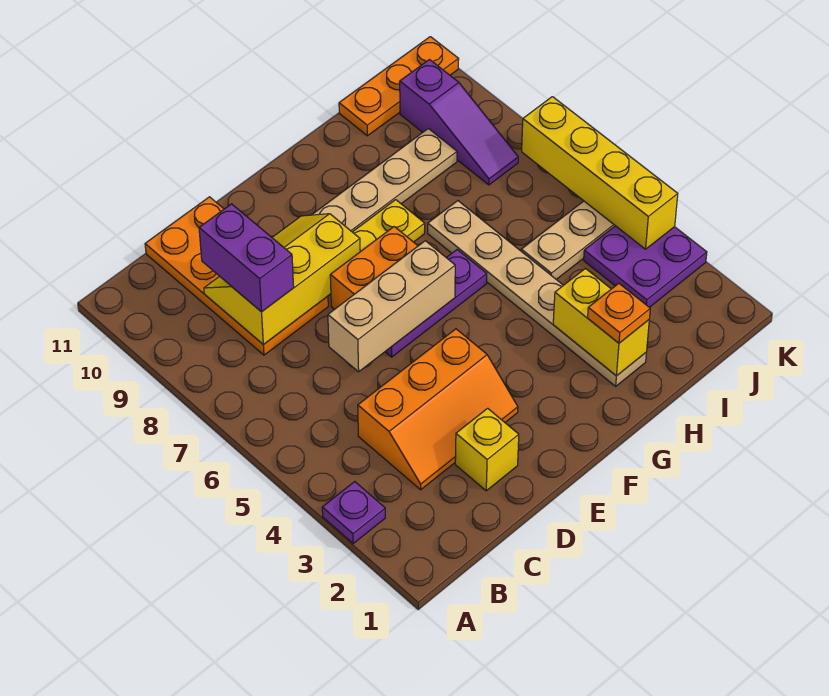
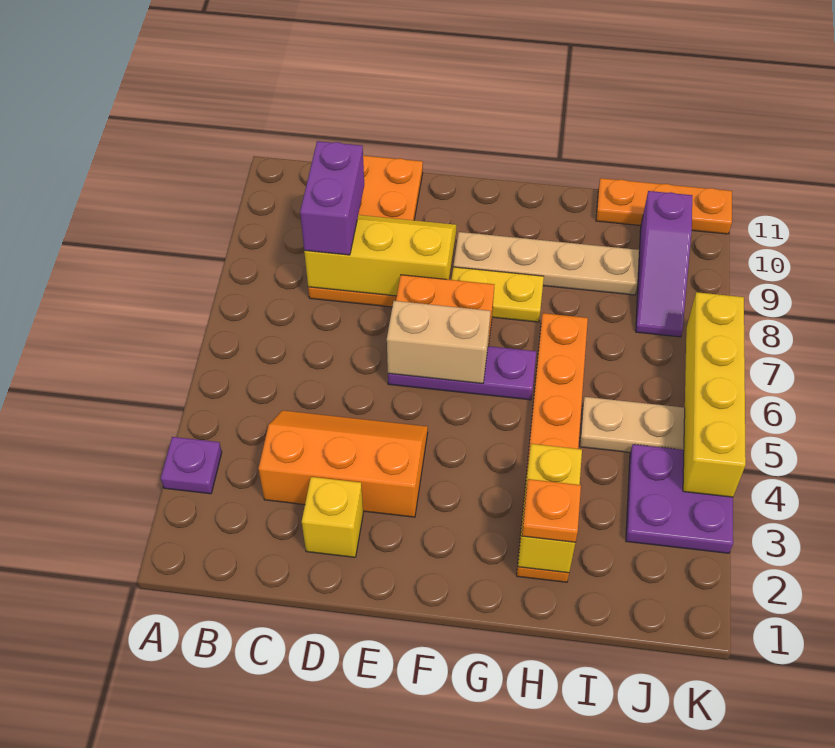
orange slope C3:E4 level 1 top 4 -> orange slope C3:E4 level 1 top 3
tan brick D6:F6 level 2 -> tan brick E6:F6 level 2
tan plate H2:H7 level 1 -> orange plate H2:H7 level 1

